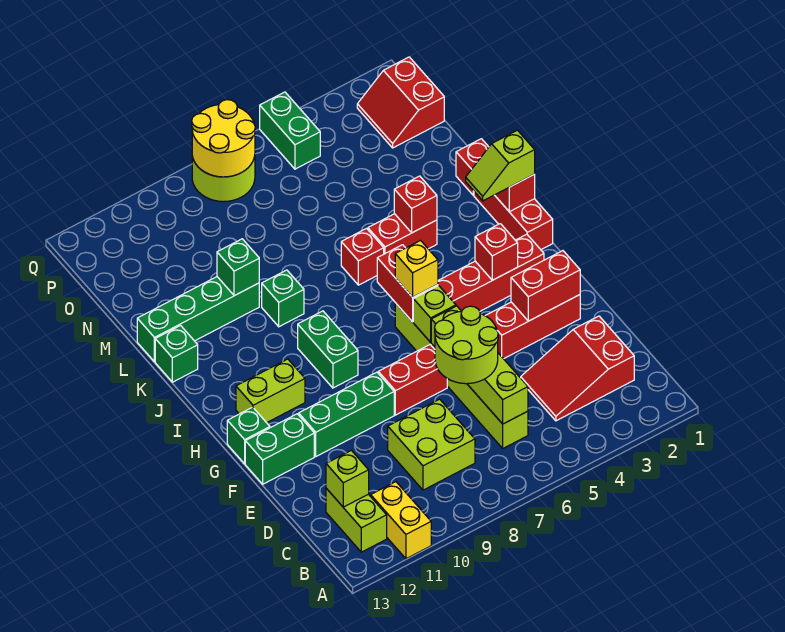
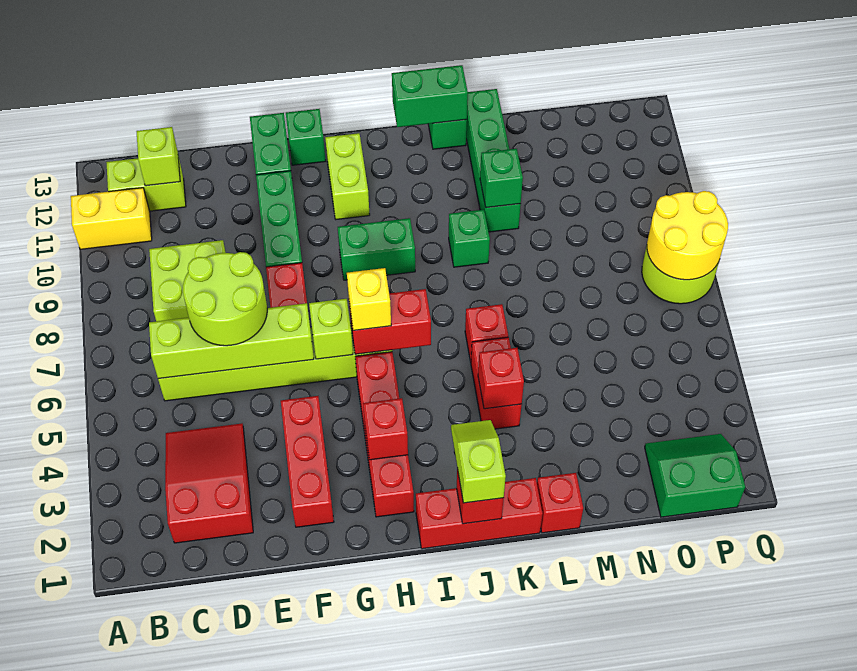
red brick F2:F3 level 2 -> none
red slope O1:P2 level 1 top 1 -> green slope O1:P2 level 1 top 1
green brick P5:Q5 level 1 -> green brick J13:K13 level 2

